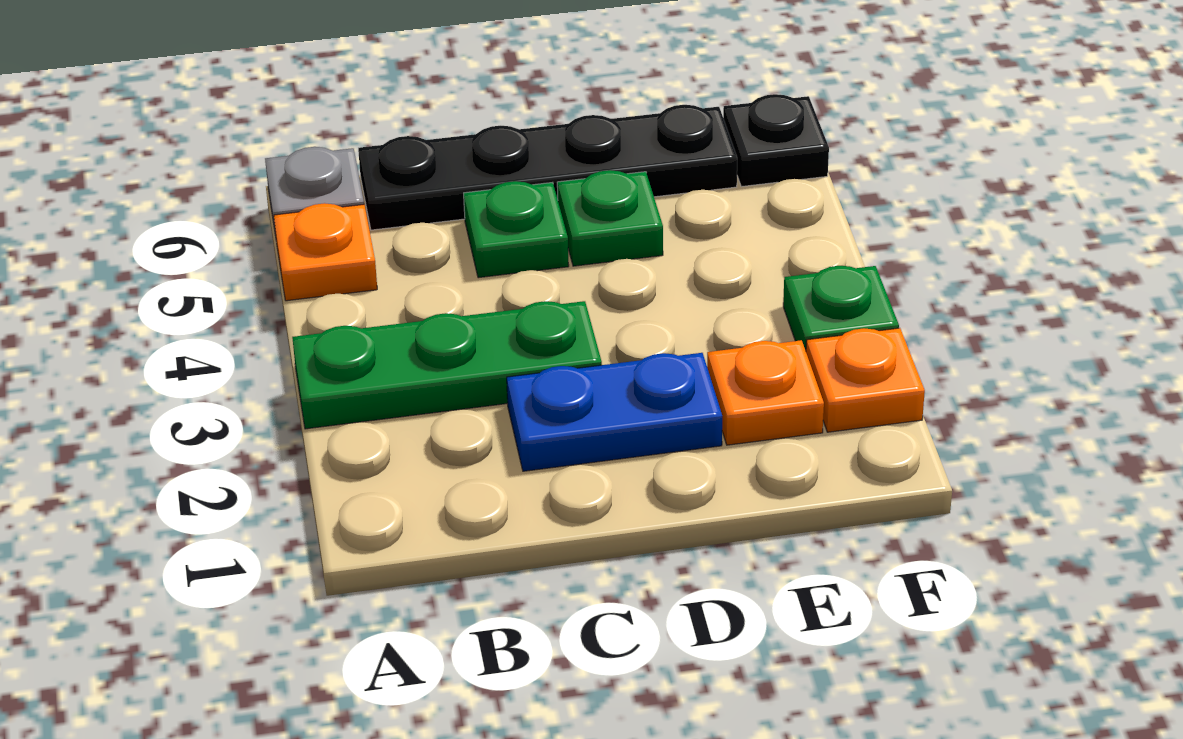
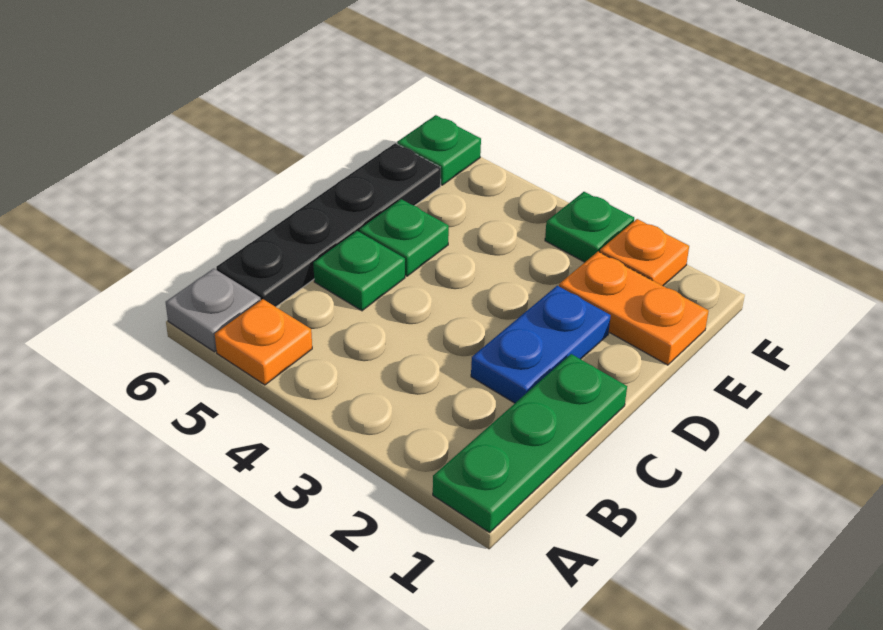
green plate A3:C3 level 1 -> green plate A1:C1 level 1
orange plate E2 level 1 -> orange plate E1:E2 level 1
black plate F6 level 1 -> green plate F6 level 1

